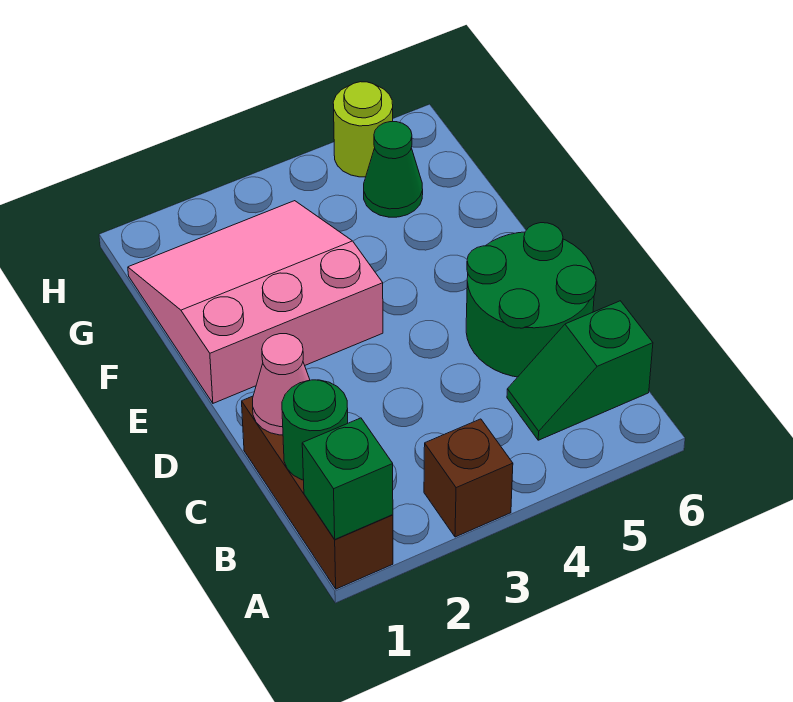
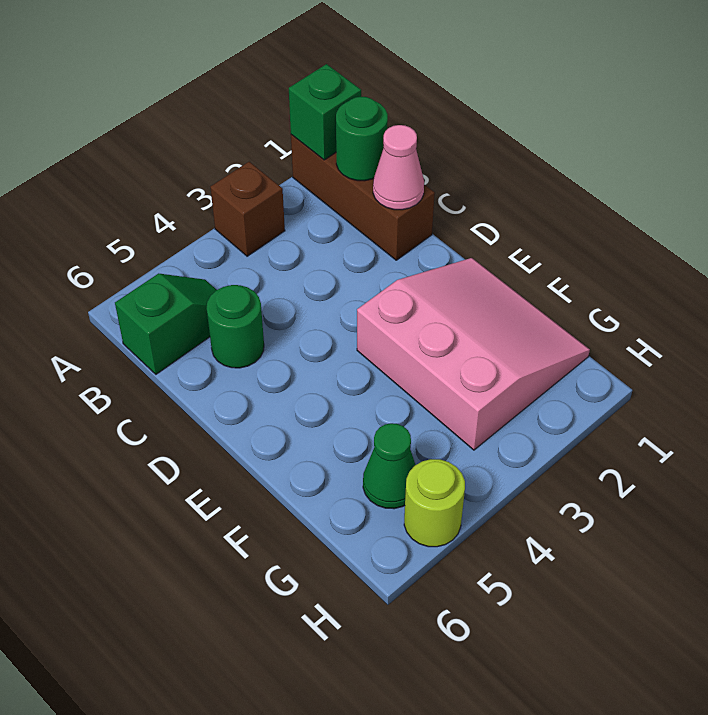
green round brick C5:D6 level 1 -> green round brick C5 level 1
pink slope E1:G3 level 1 top E -> pink slope E1:G3 level 1 top 3

